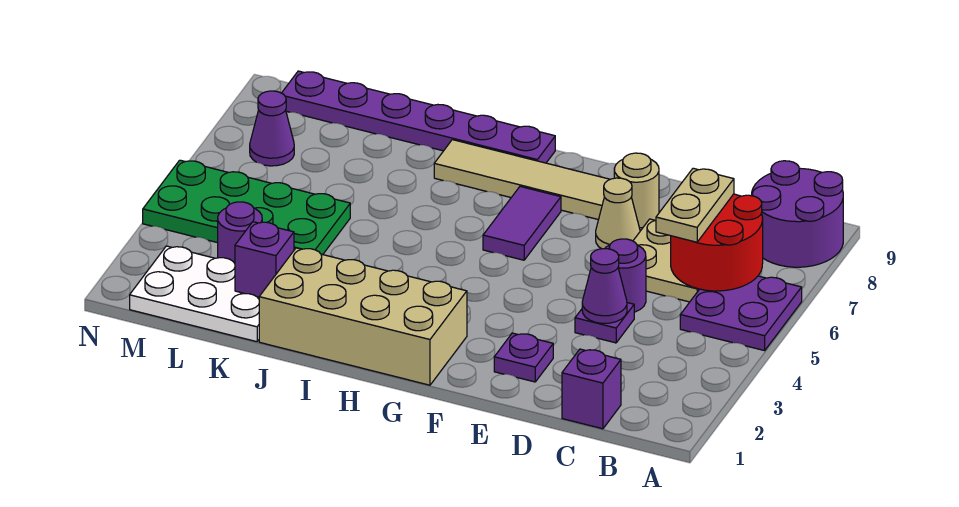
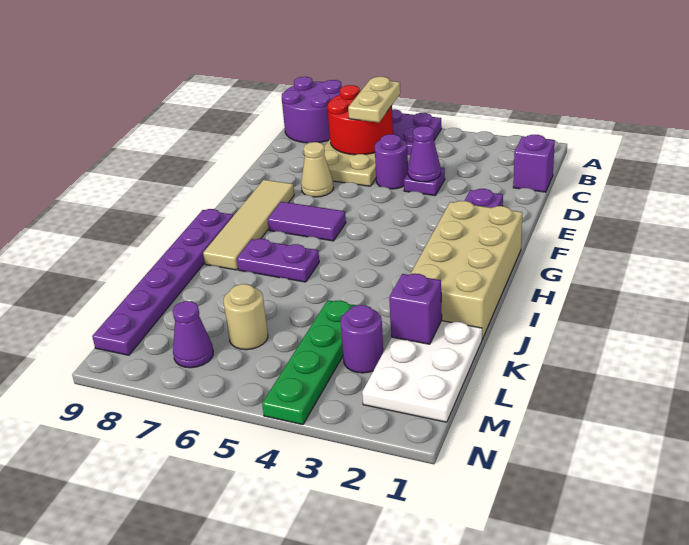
tan plate C6:C7 level 3 -> tan plate B6:C6 level 3
tan round brick E8 level 1 -> tan round brick L6 level 1
none -> purple plate I6:I7 level 1
green plate K4:N5 level 1 -> green plate K4:N4 level 1

